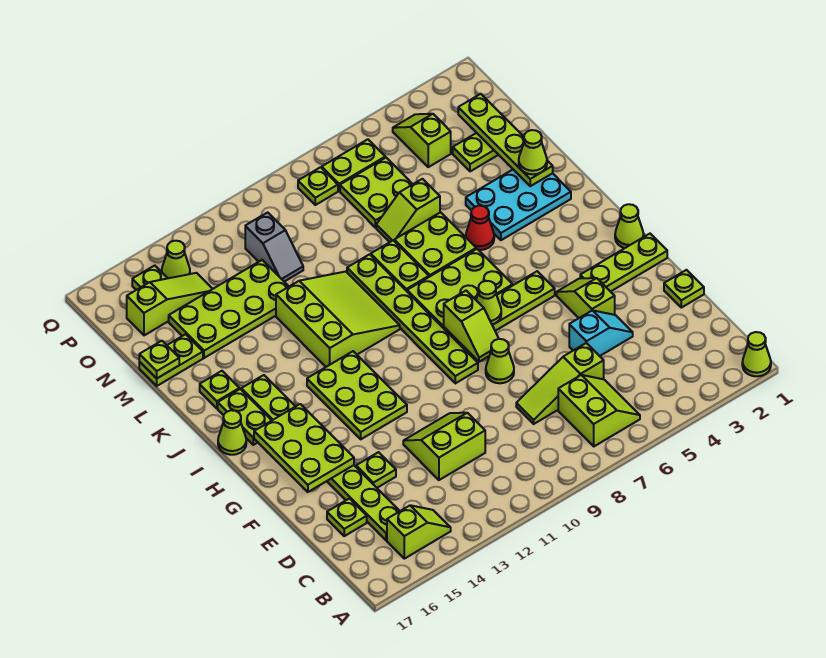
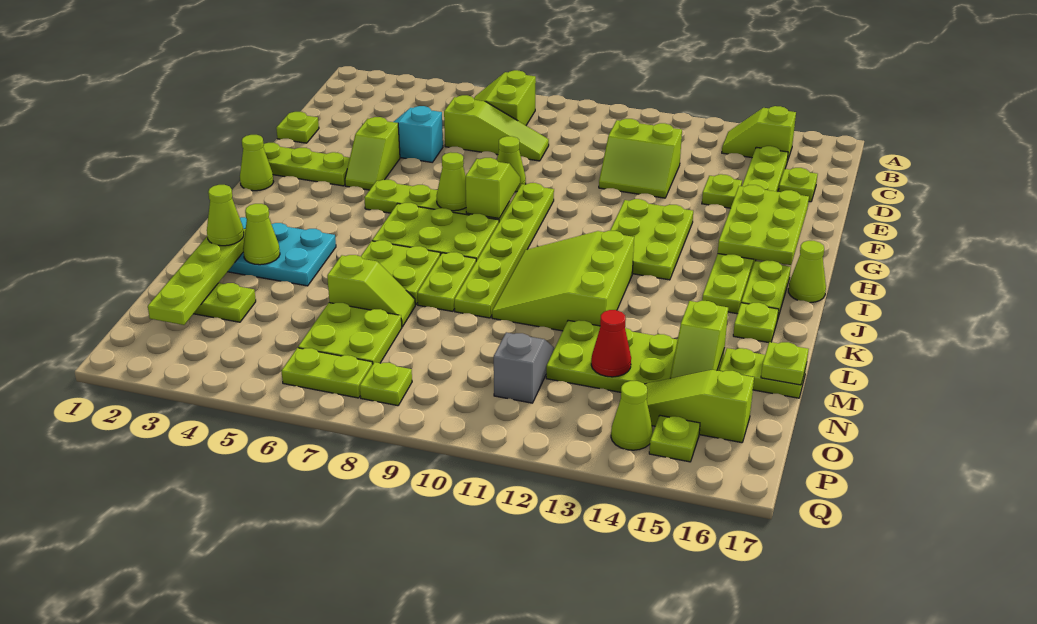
lime cone A1 level 1 -> lime cone L3 level 2
red cone K5 level 1 -> red cone N13 level 2
lime slope O4:P4 level 1 top O -> lime slope M15:N15 level 2 top M

